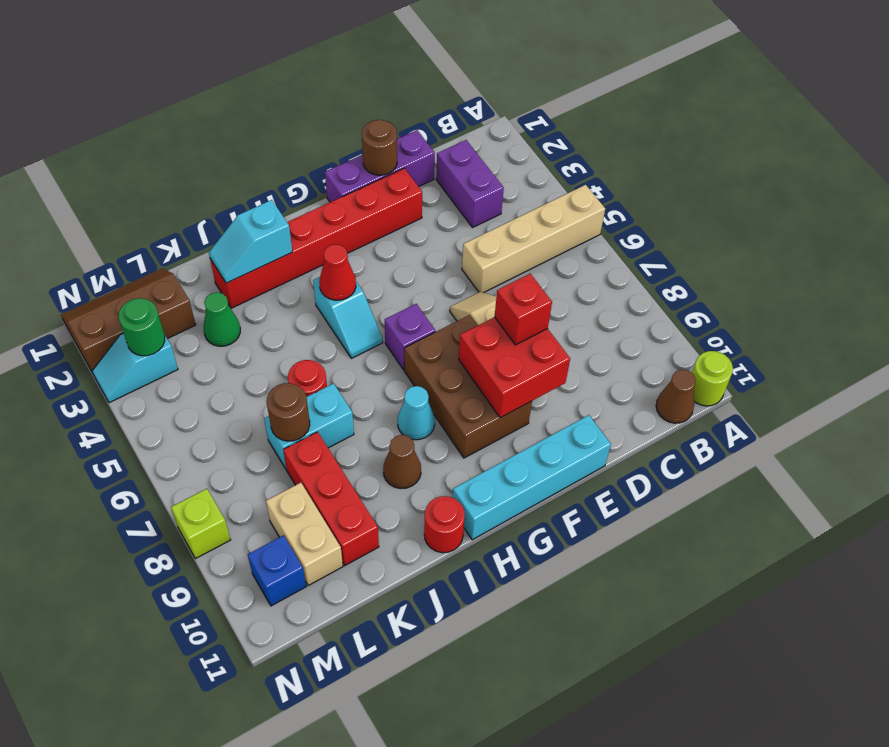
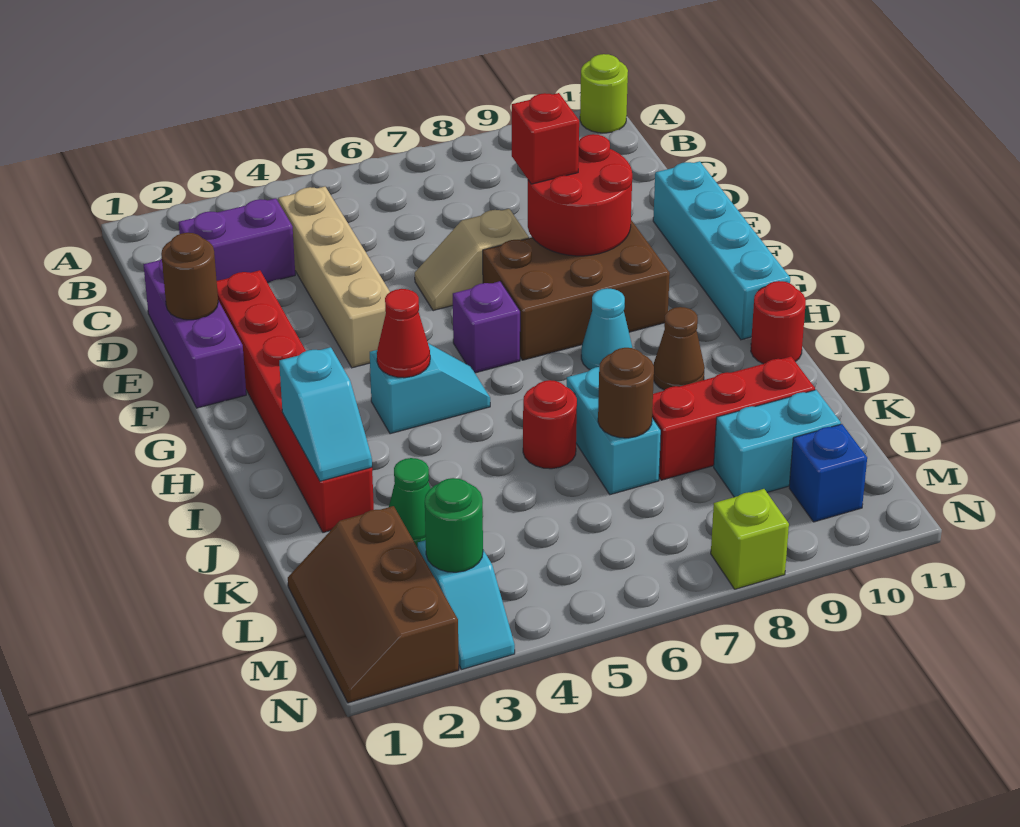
tan brick A5:D5 level 1 -> tan brick C4:F4 level 1
brown cone B11 level 1 -> none
red brick E8:F9 level 2 -> red round brick E8:F9 level 2
tan brick L9:L10 level 1 -> cyan brick L9:L10 level 1

